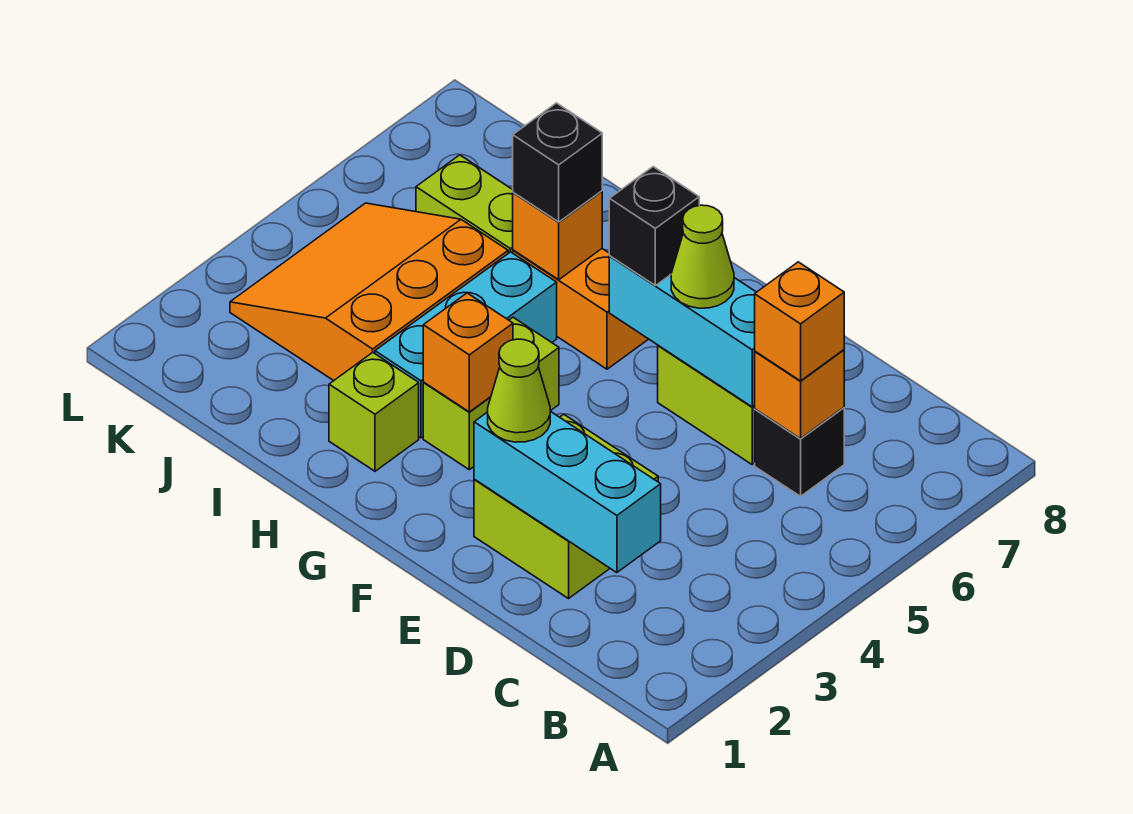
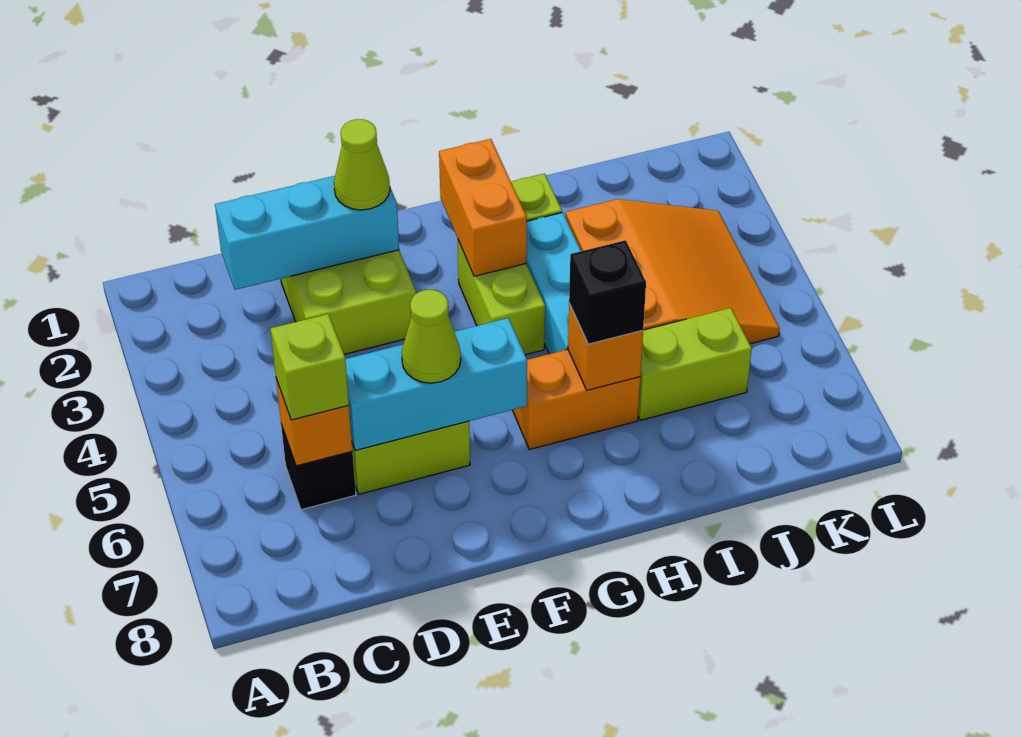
orange brick C6 level 3 -> lime brick C6 level 3
black brick F6 level 3 -> none
orange brick G3 level 2 -> orange brick G2:G3 level 2

